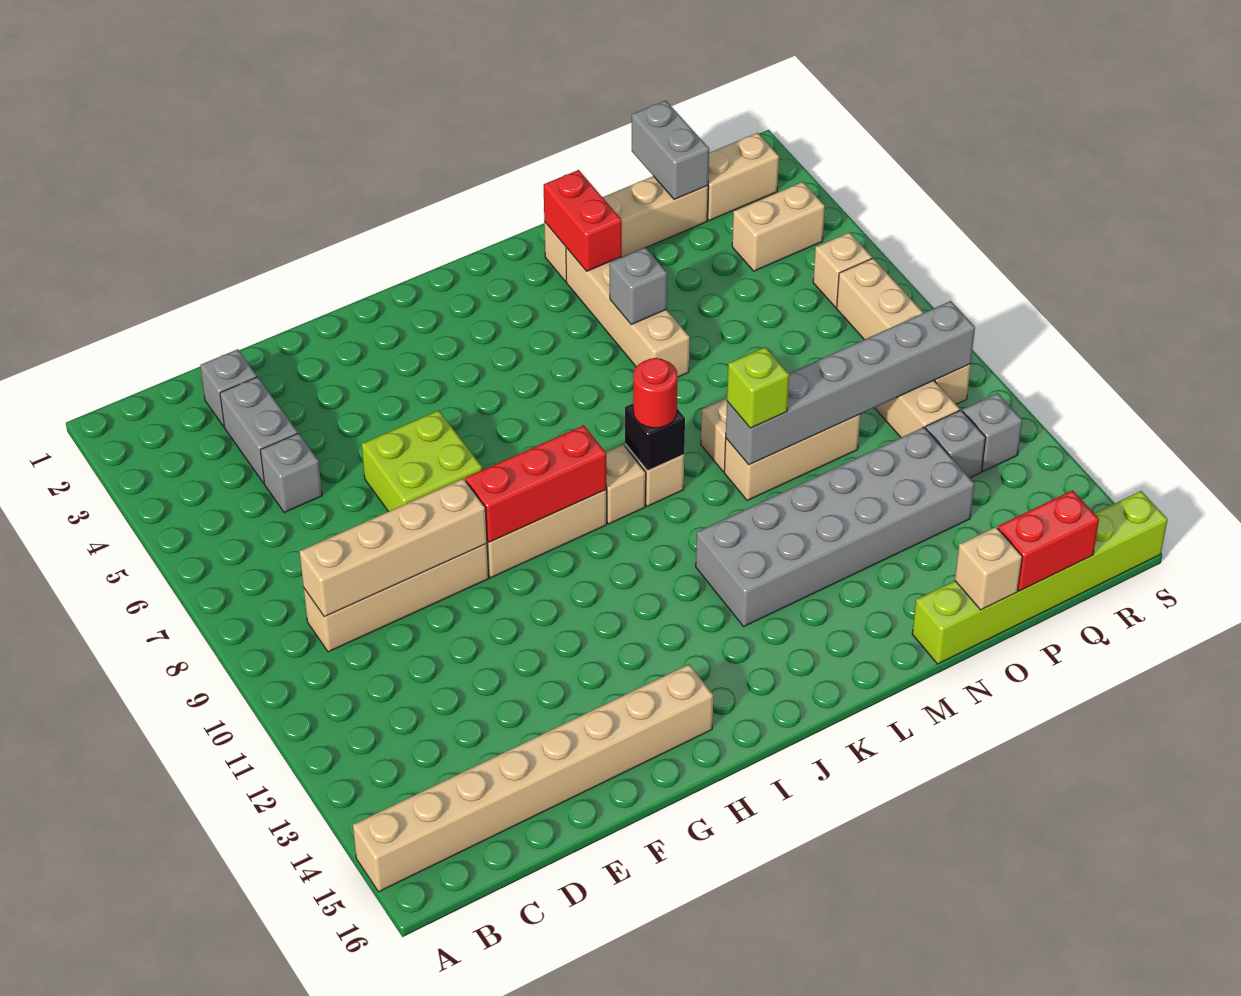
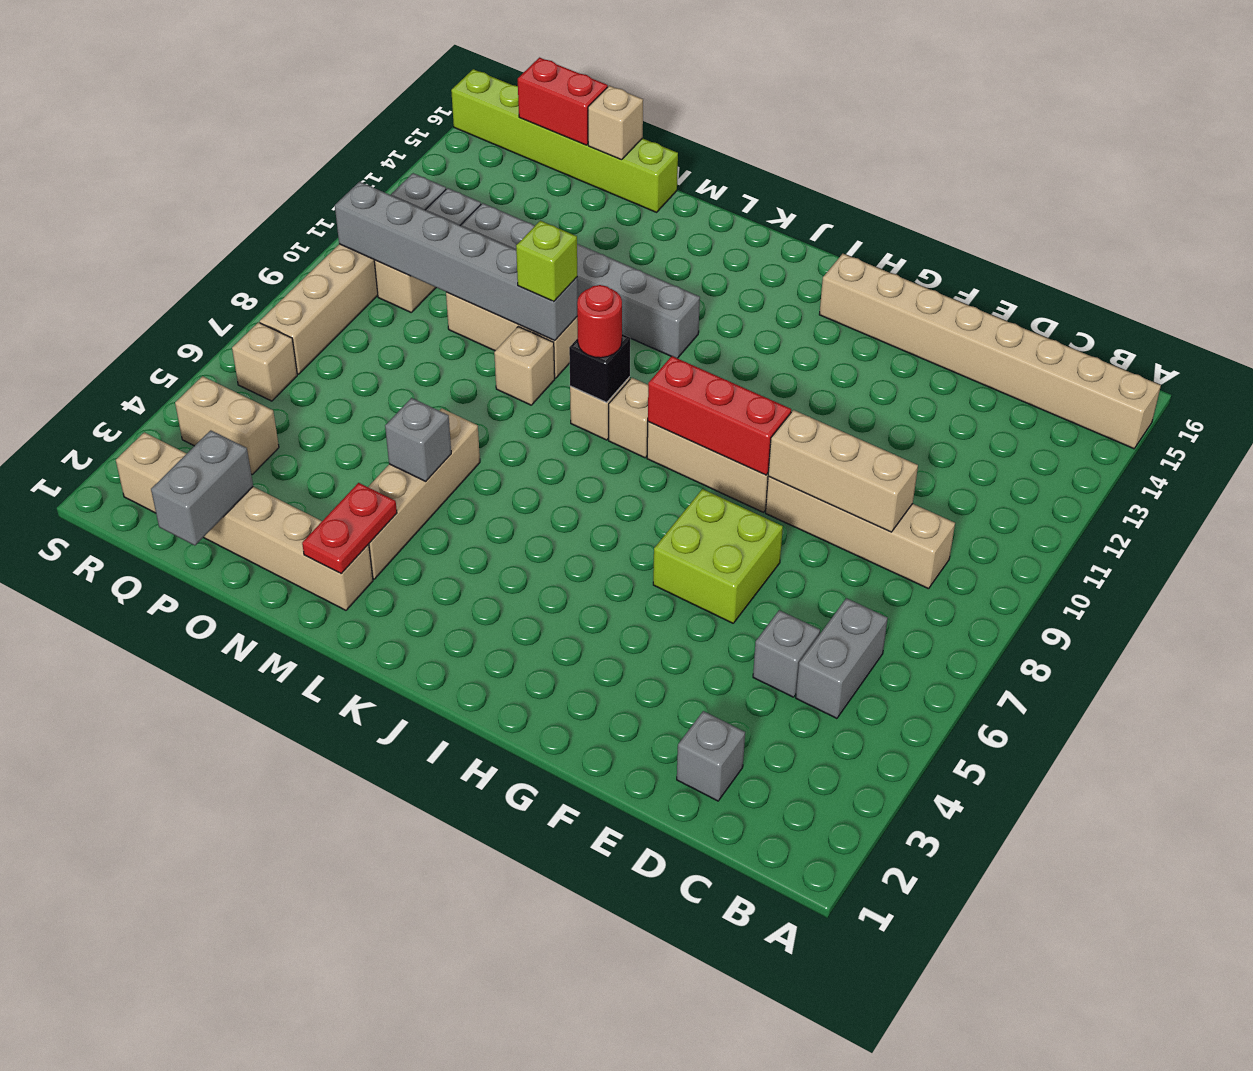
tan brick C9:F9 level 2 -> tan brick D9:F9 level 2
grey brick D3:D4 level 1 -> grey brick C5:C6 level 1
grey brick K12:P13 level 1 -> grey brick K12:P12 level 1
red brick M2:M3 level 2 -> red plate M2:M3 level 2

